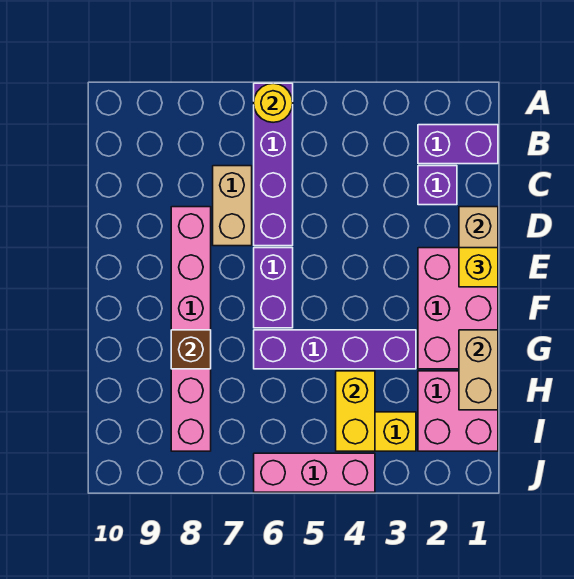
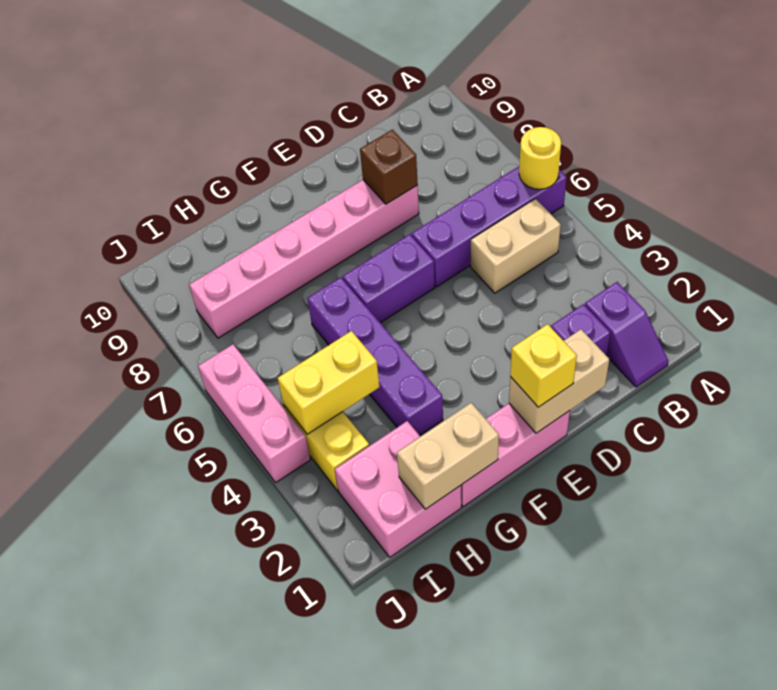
purple brick B1:B2 level 1 -> purple slope B1:B2 level 1 top 2
tan brick C7:D7 level 1 -> tan brick B5:C5 level 1
pink brick E1:G2 level 1 -> pink brick E1:G1 level 1
brown brick G8 level 2 -> brown brick D8 level 2

